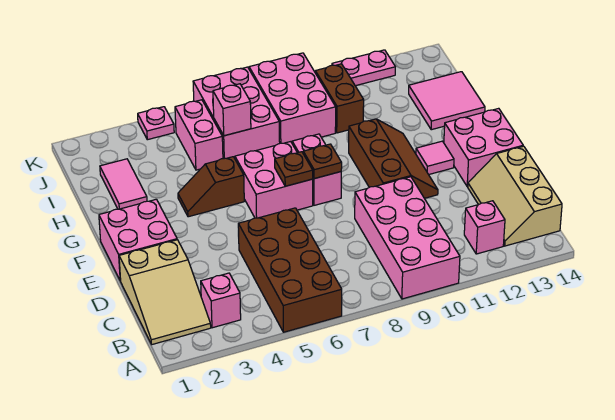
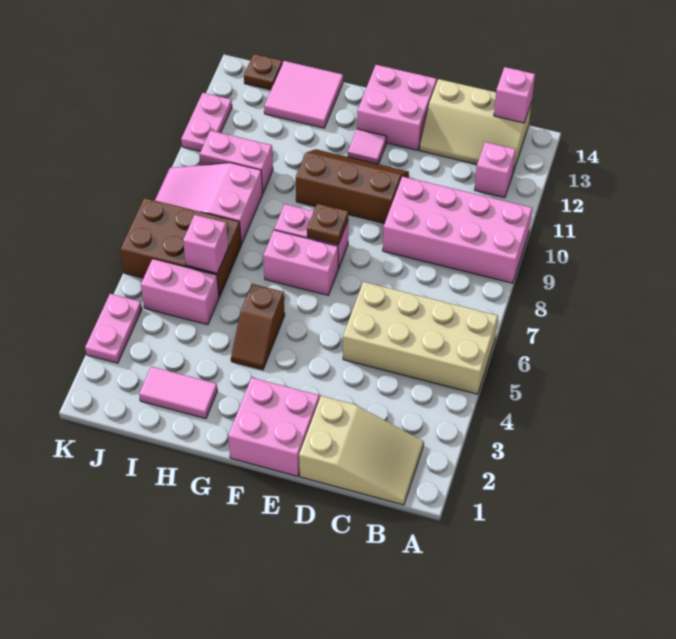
brown brick A5:D6 level 1 -> tan brick A5:D6 level 1
pink brick B3 level 1 -> pink brick B14 level 2
pink brick F6:G7 level 1 -> pink brick F7:G7 level 1
brown plate F7 level 2 -> brown plate J14 level 1
pink brick I6:K7 level 1 -> brown brick I6:K7 level 1
pink brick I8:K9 level 1 -> pink slope I8:K9 level 1 top I
brown brick I10:J10 level 1 -> pink brick I10:J10 level 1
pink plate K4 level 1 -> pink plate K3:K4 level 1

